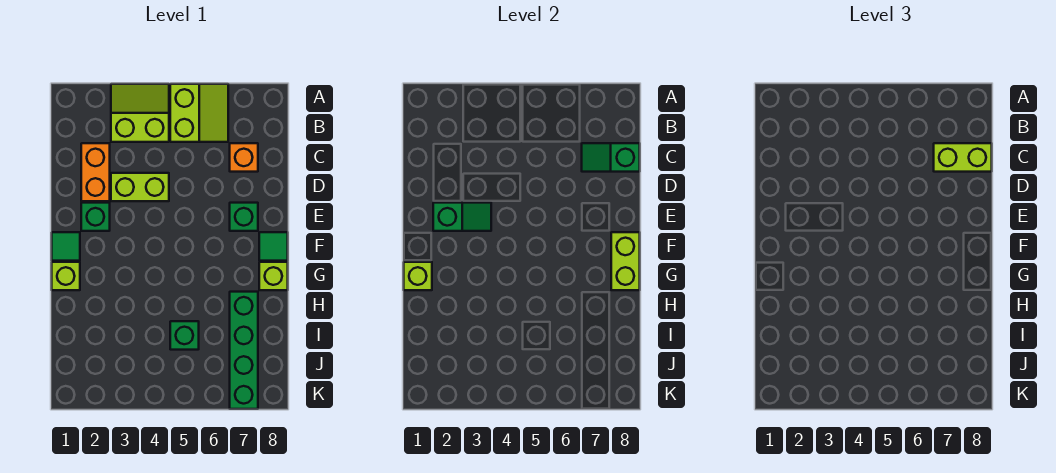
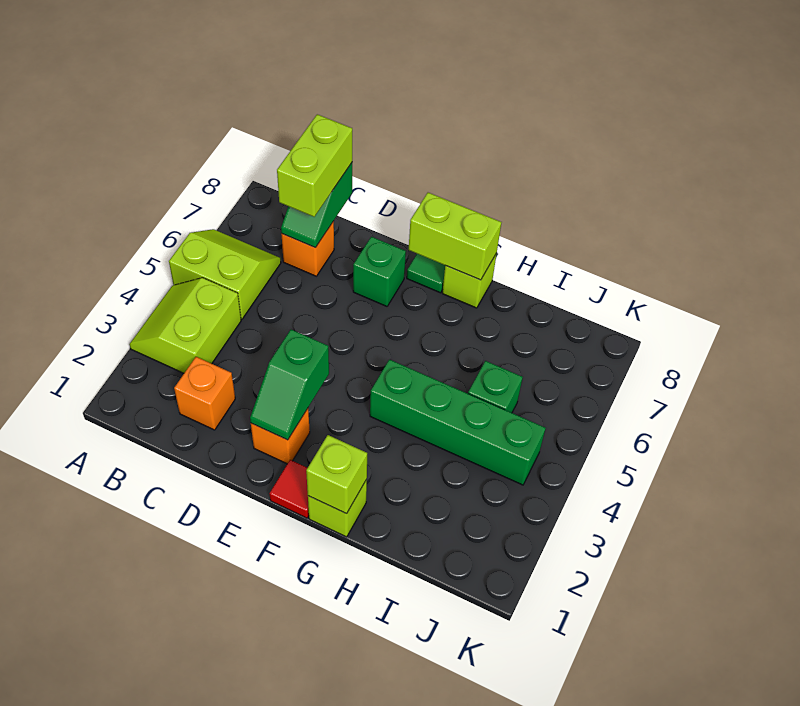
orange brick C2:D2 level 1 -> orange brick C2 level 1
lime brick D3:D4 level 1 -> none
green brick E2 level 1 -> orange brick E2 level 1
green slope E2:E3 level 2 top 2 -> green slope E2:E3 level 2 top 3
green tile F1 level 1 -> red tile F1 level 1
green brick H7:K7 level 1 -> green brick G4:J4 level 1

